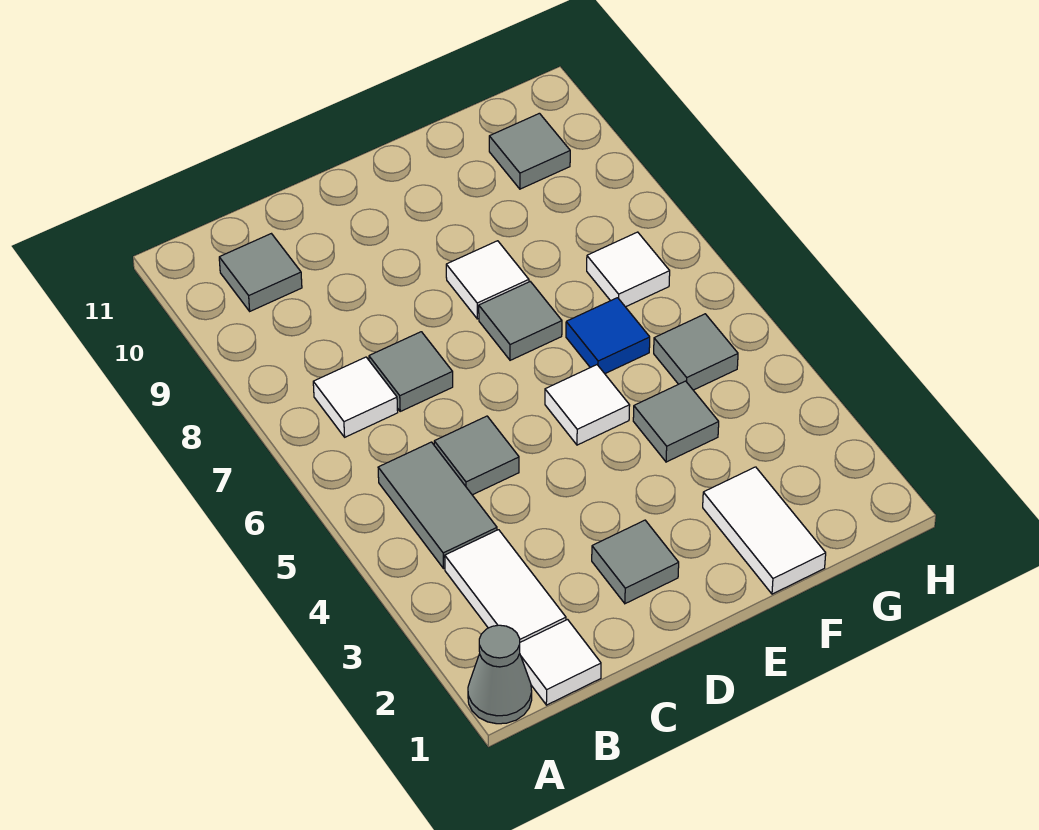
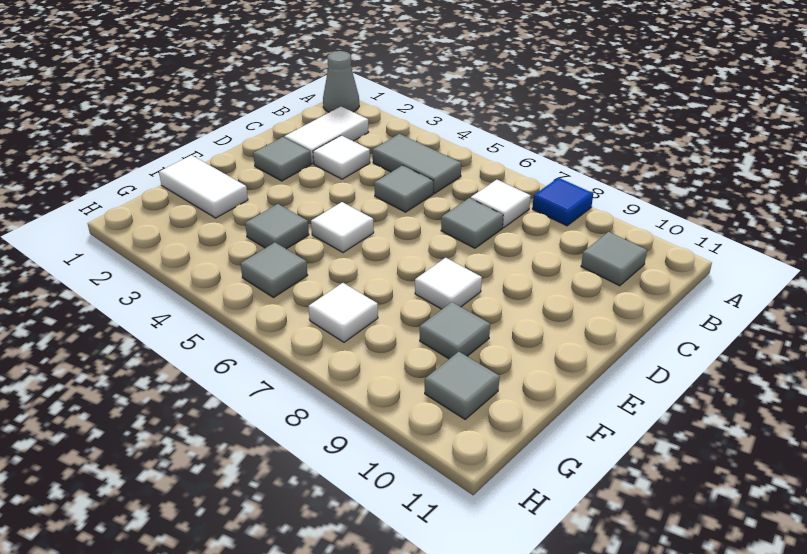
white tile B1 level 1 -> white tile C3 level 1
white tile B2:B3 level 1 -> white tile B2:C2 level 1
grey tile E7 level 1 -> grey tile F9 level 1
blue tile F6 level 1 -> blue tile A8 level 1

